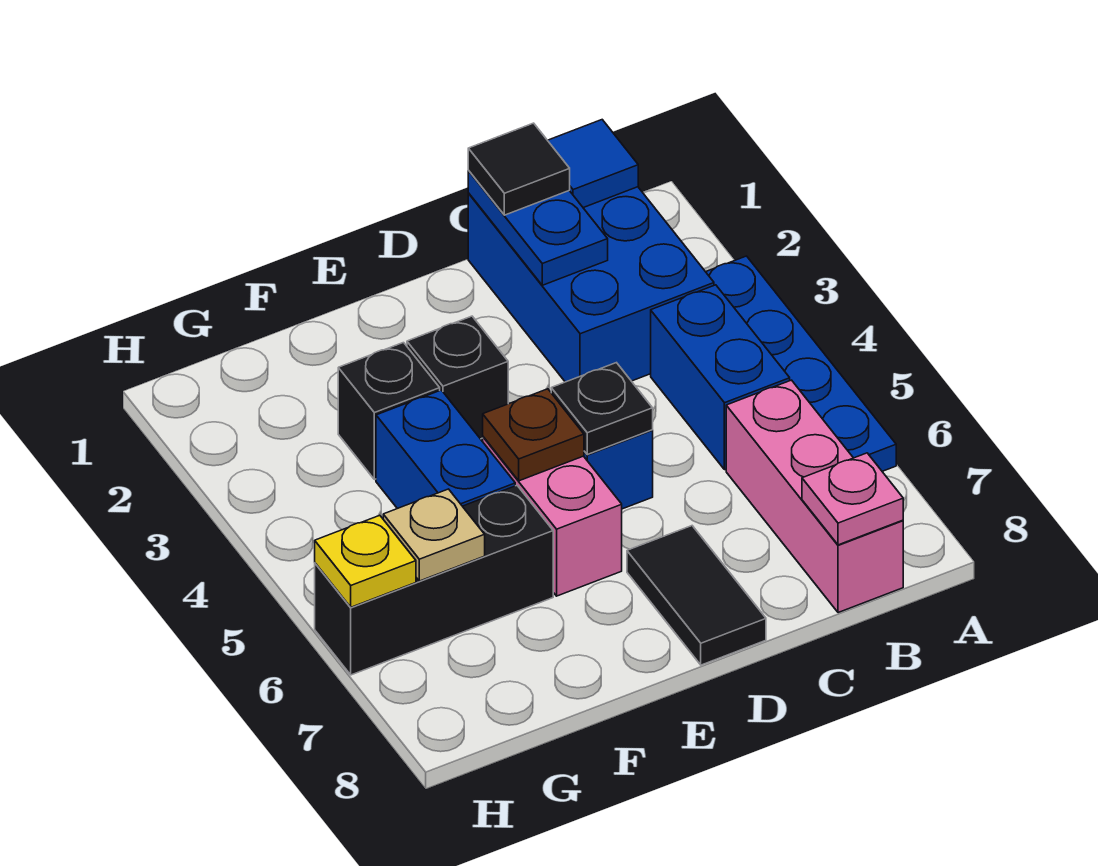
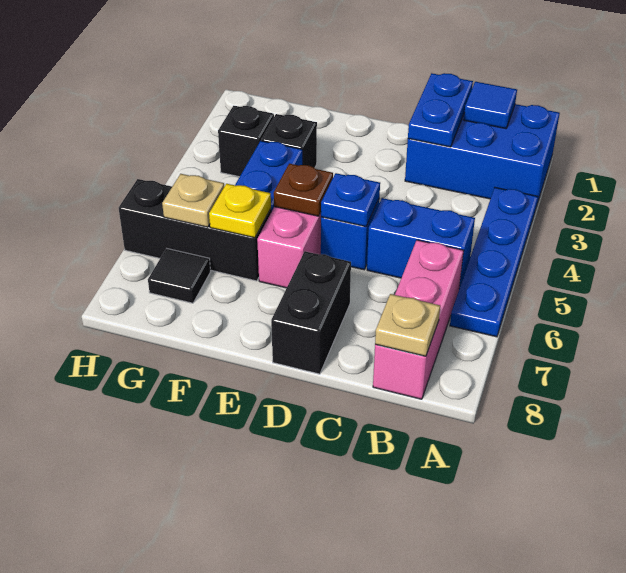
blue brick B1:C3 level 1 -> blue brick A1:C2 level 1
blue brick B4:B5 level 1 -> blue brick B5:C5 level 1
pink plate B8 level 2 -> tan plate B8 level 2
black tile C1 level 3 -> black tile G7 level 1
black plate D5 level 2 -> blue plate D5 level 2
black tile D7:D8 level 1 -> black brick D7:D8 level 1
black brick E3 level 1 -> black brick G3 level 1
yellow plate H6 level 2 -> yellow plate F6 level 2

